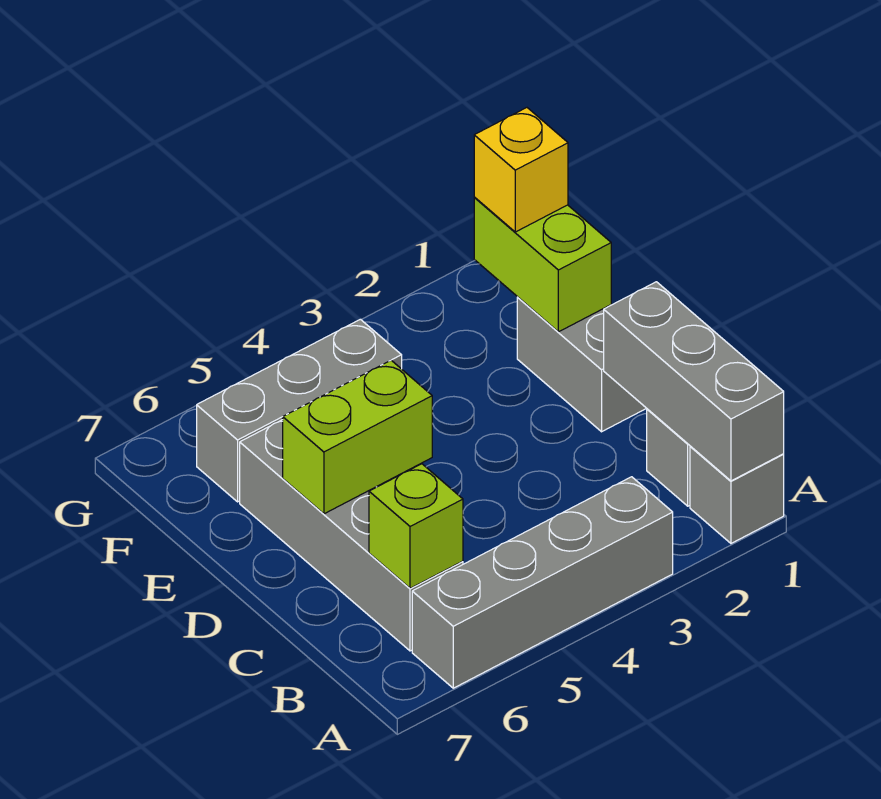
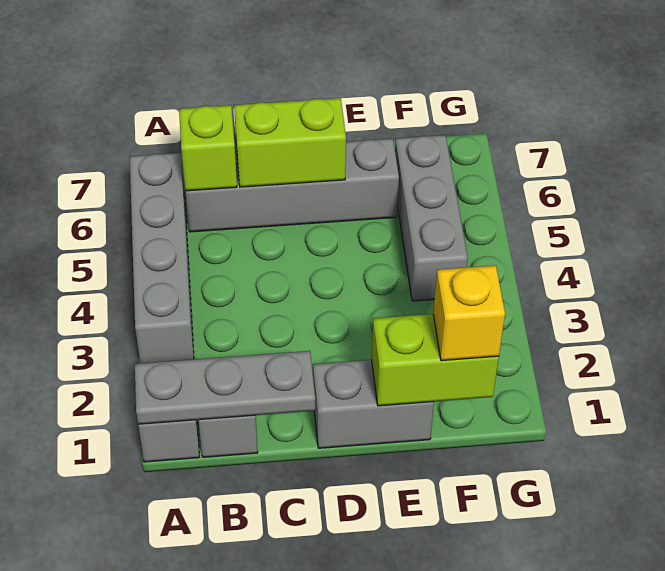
grey brick A1:C1 level 2 -> grey plate A1:C1 level 2
lime brick D5:D6 level 2 -> lime brick C6:D6 level 2

